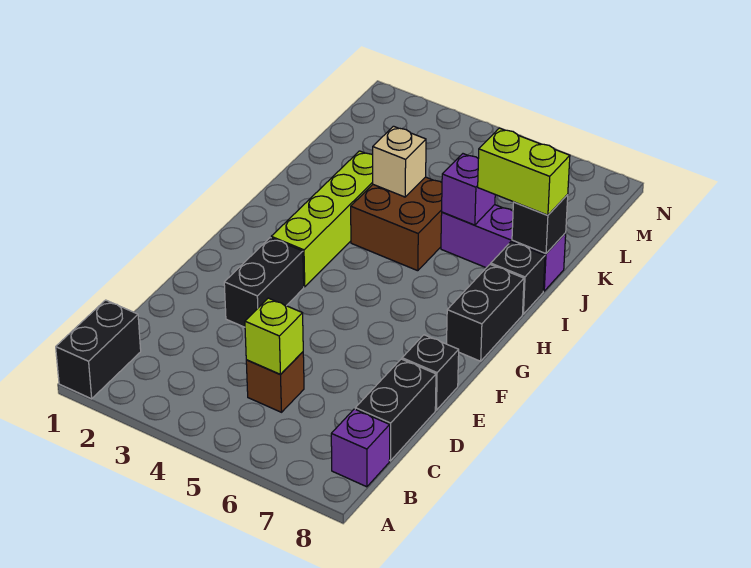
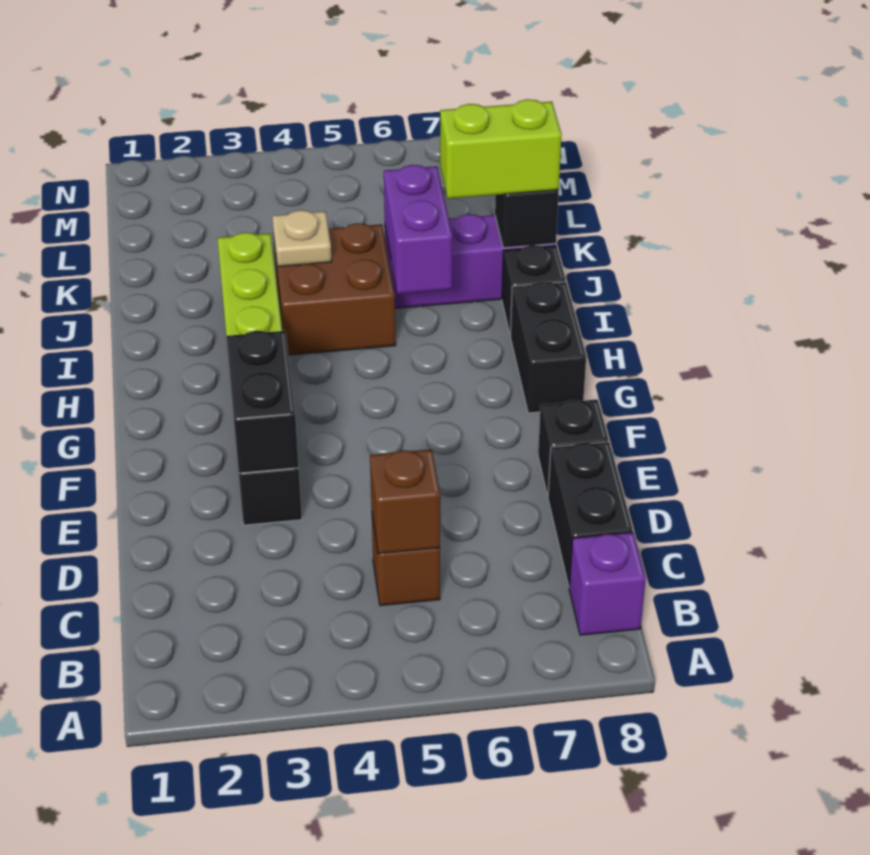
black brick A1:B1 level 1 -> black brick E3:F3 level 2
lime brick C5 level 2 -> brown brick C5 level 2
tan brick J4 level 2 -> tan plate J4 level 2
purple brick J6 level 2 -> purple brick I6:J6 level 2

